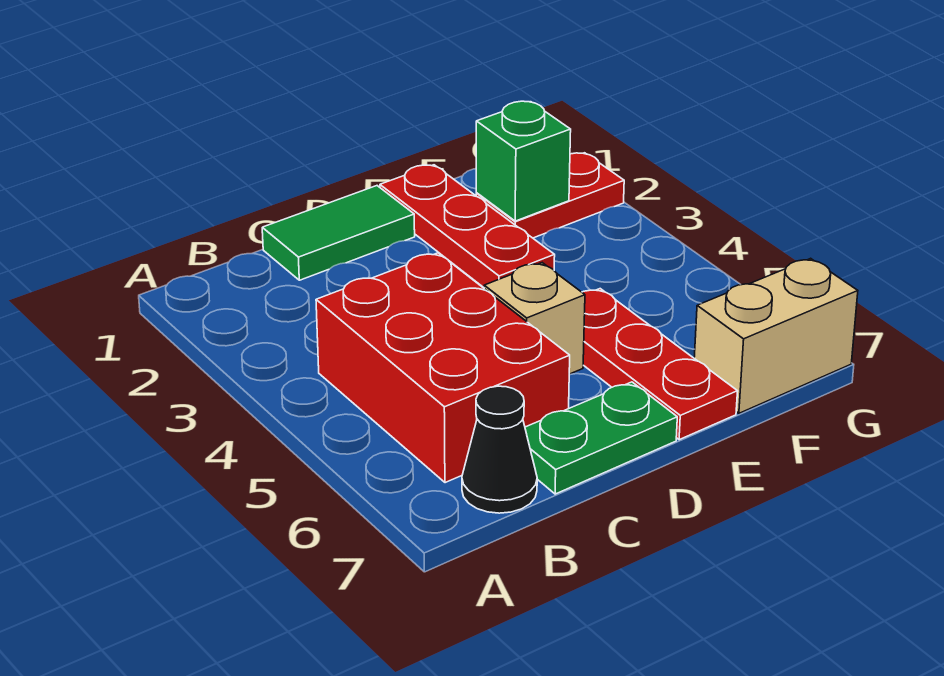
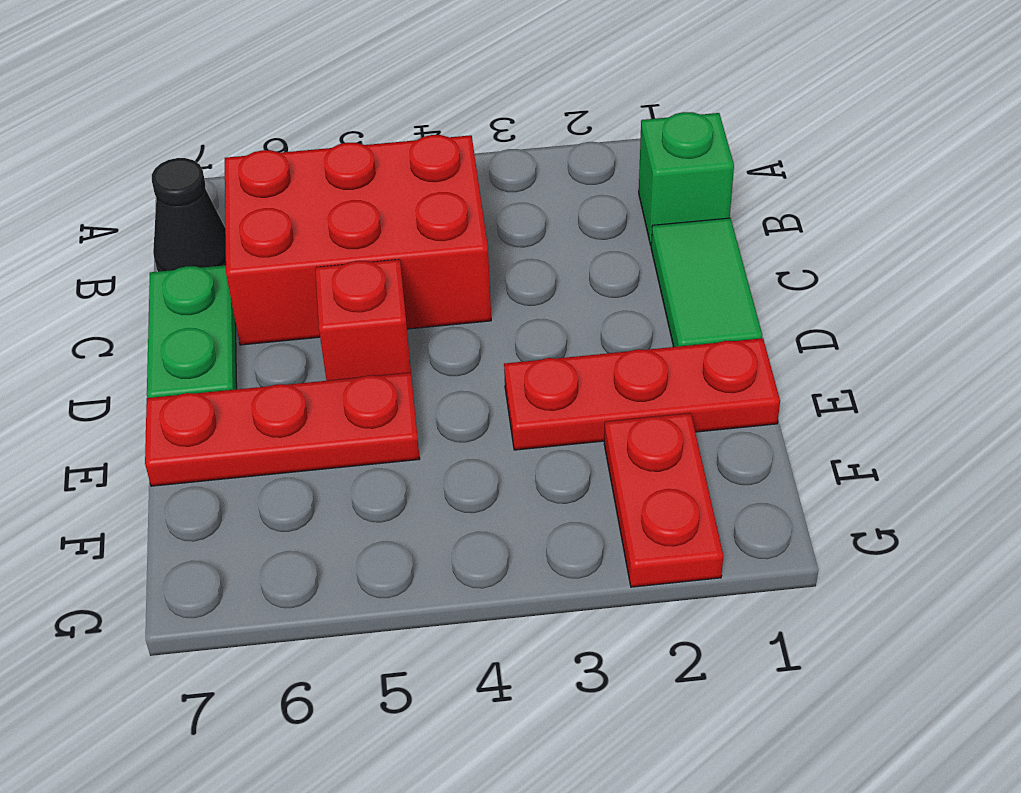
tan brick D5 level 1 -> red brick D5 level 1
green brick F2 level 2 -> green brick B1 level 1
tan brick F7:G7 level 1 -> none

